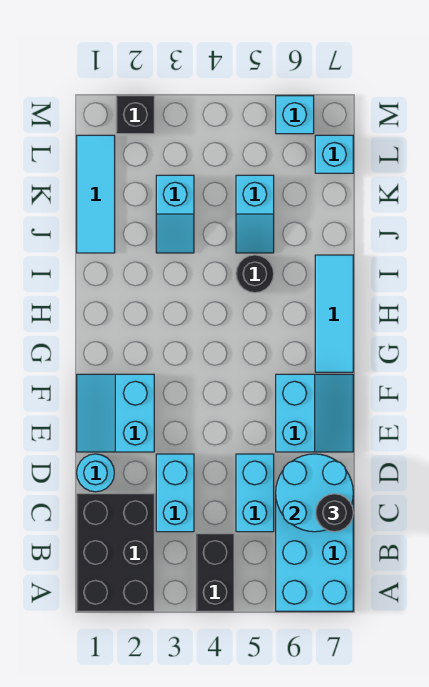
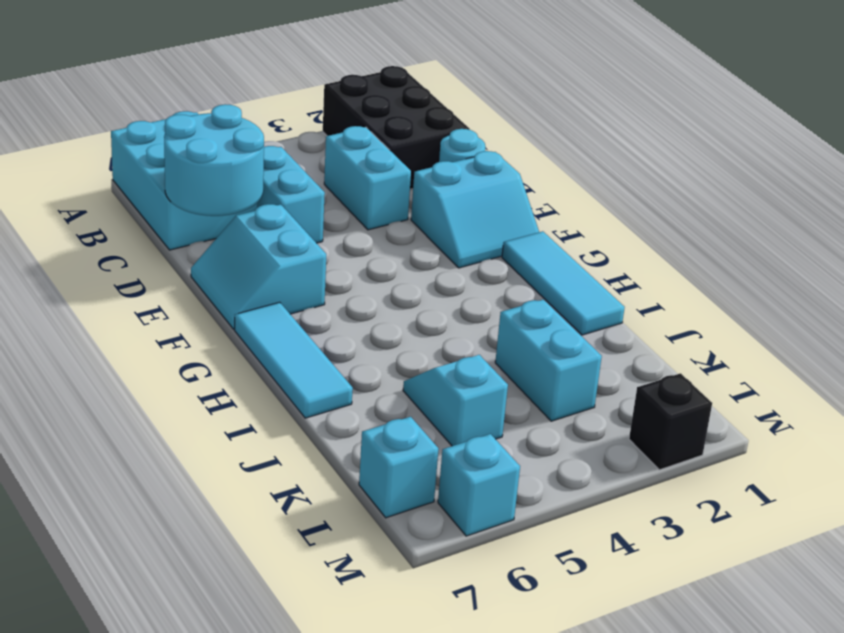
black brick A4:B4 level 1 -> none
black round brick C7 level 3 -> none
cyan slope E1:F2 level 1 top 2 -> cyan slope E1:F2 level 1 top E
black round brick I5 level 1 -> none
cyan tile J1:L1 level 1 -> cyan tile G1:I1 level 1
cyan slope J3:K3 level 1 top K -> cyan brick J3:K3 level 1

